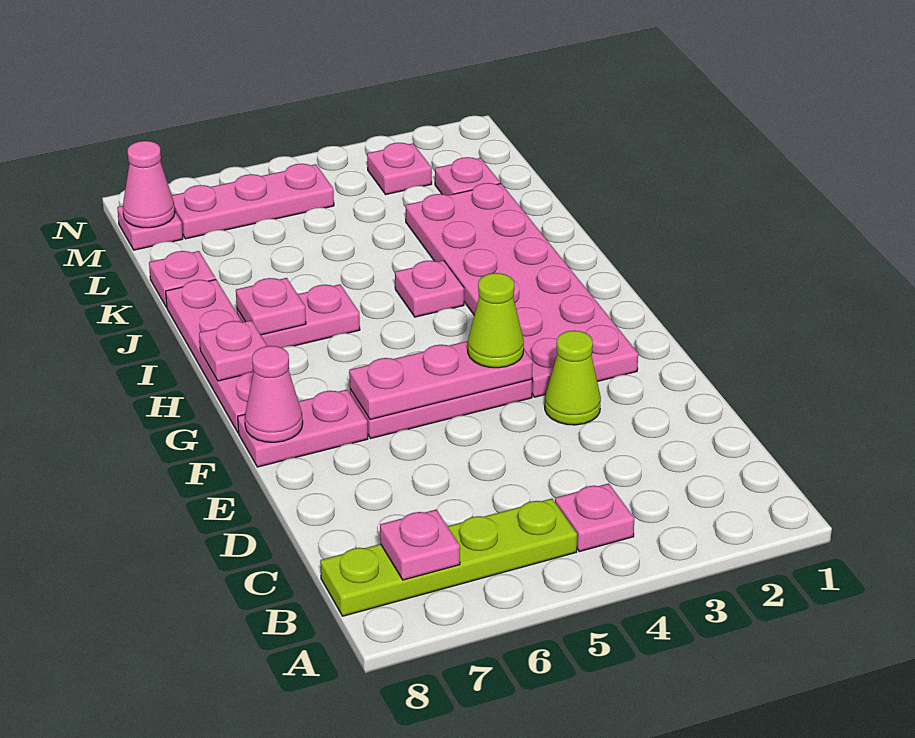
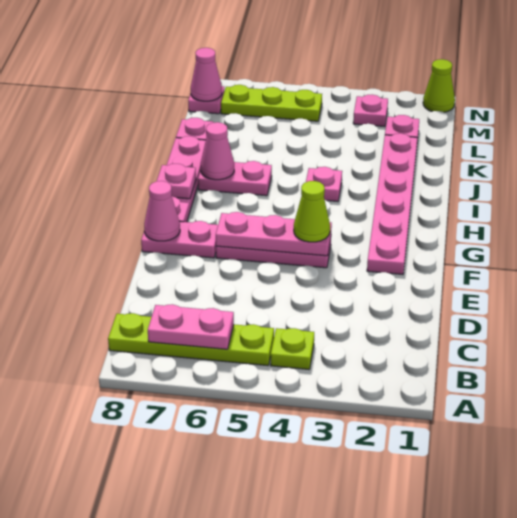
pink plate B4 level 1 -> lime plate B4 level 1
pink plate B7 level 2 -> pink plate B6:B7 level 2
lime cone E3 level 1 -> lime cone N1 level 1
pink plate F2:K3 level 1 -> pink plate F2:K2 level 1
pink plate I7 level 2 -> pink cone I7 level 2
pink plate M5:M7 level 1 -> lime plate M5:M7 level 1

